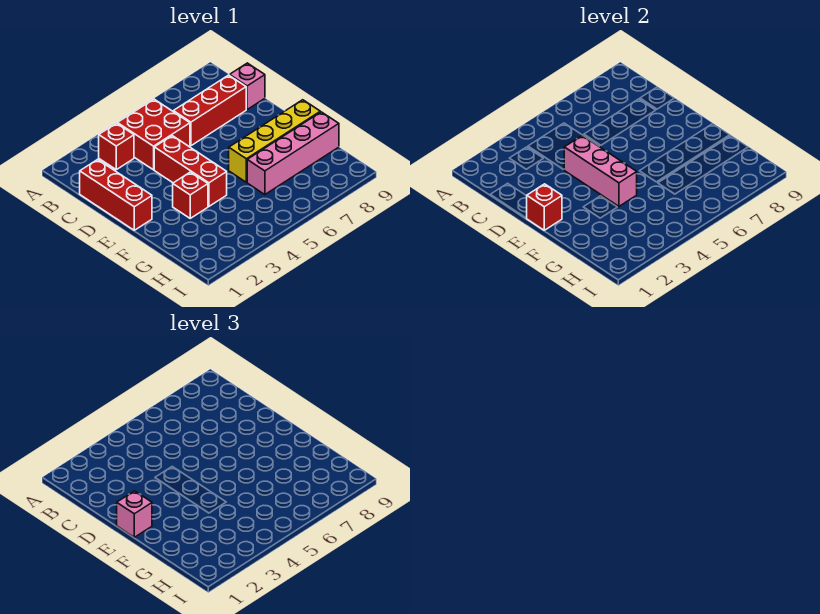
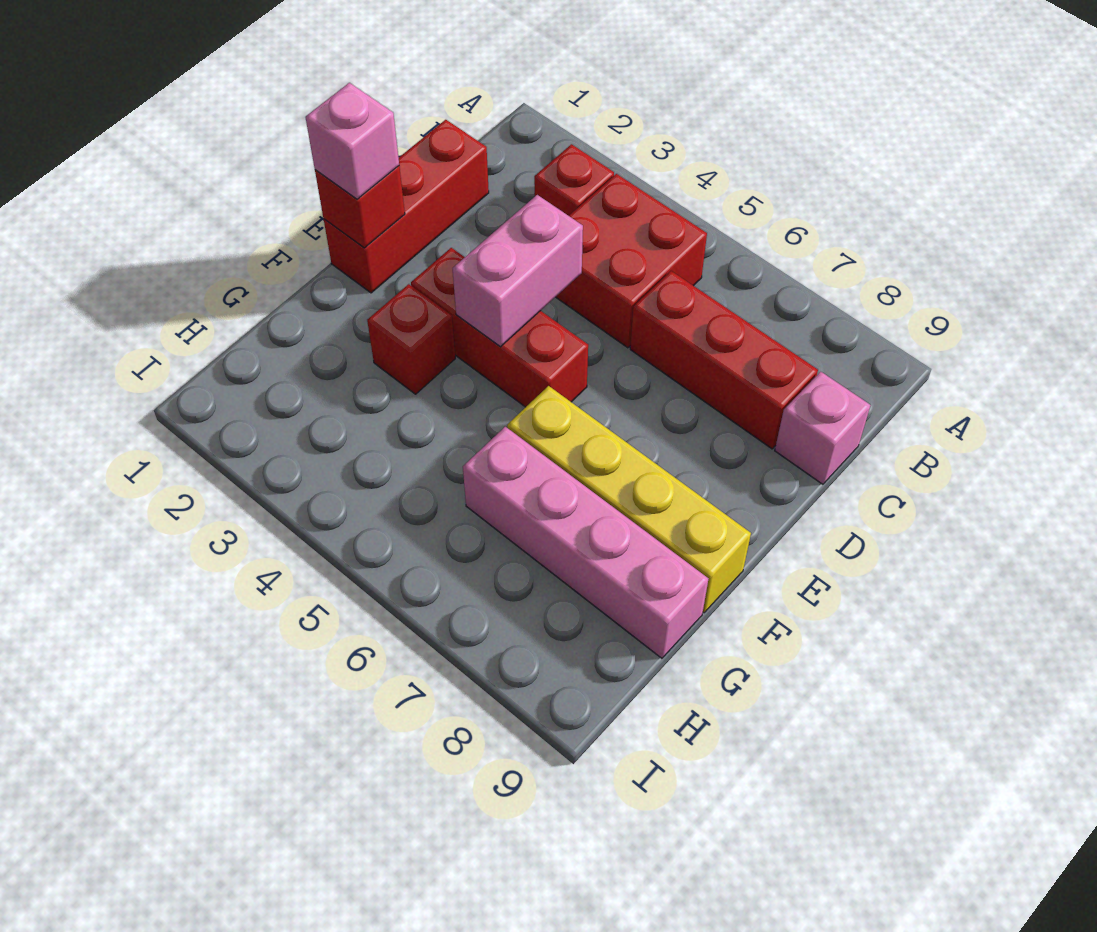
red brick D4:F4 level 1 -> red brick E3:E5 level 1
pink brick D4:F4 level 2 -> pink brick D4:E4 level 2

